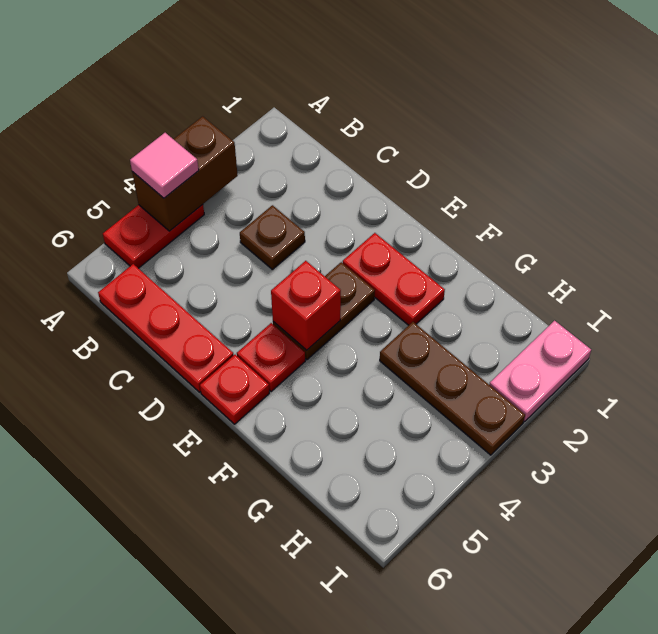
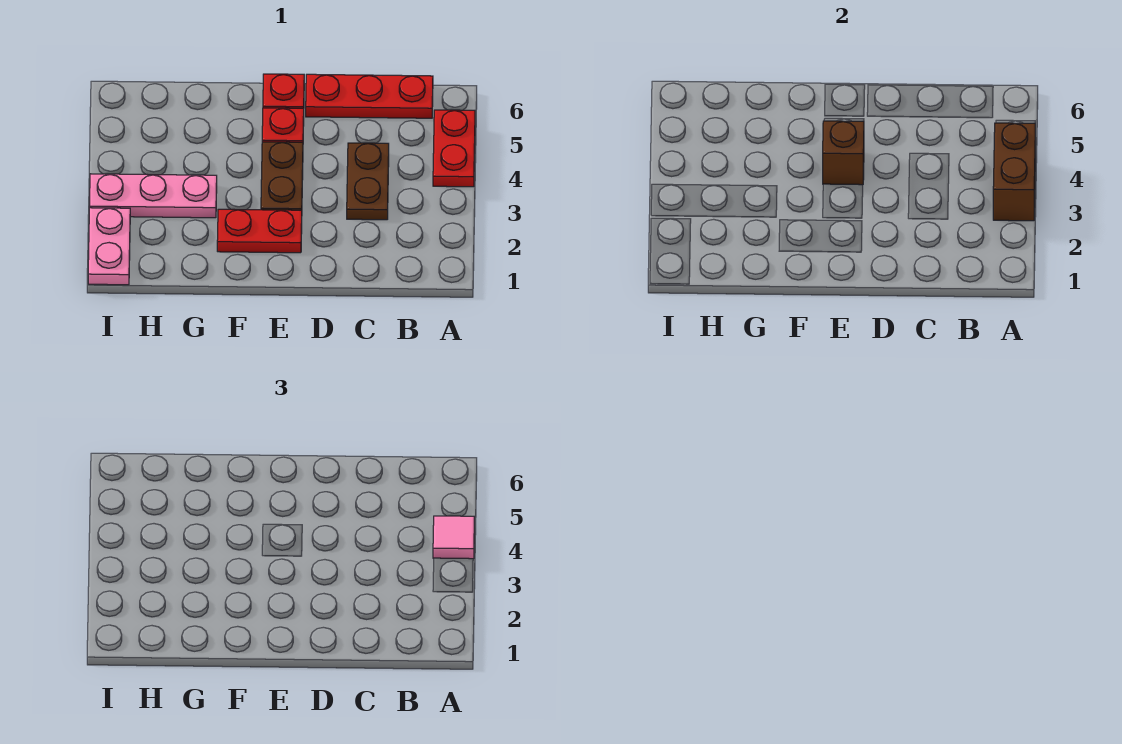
brown plate C3 level 1 -> brown plate C3:C4 level 1
red brick E4 level 2 -> brown brick E4 level 2
brown plate G3:I3 level 1 -> pink plate G3:I3 level 1

